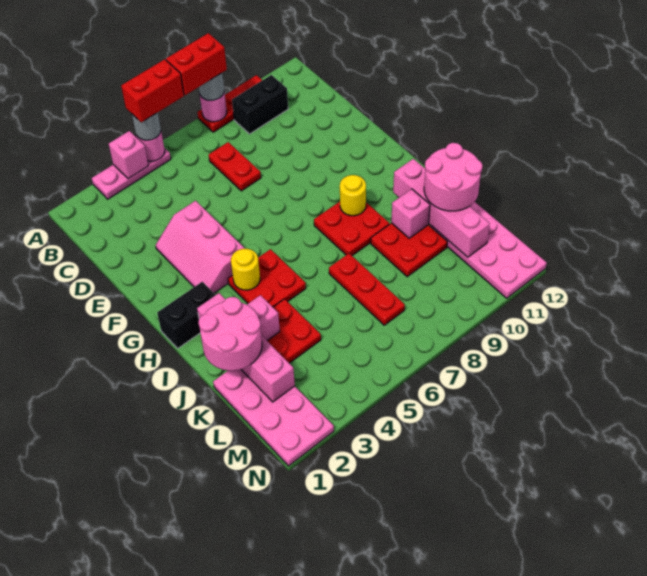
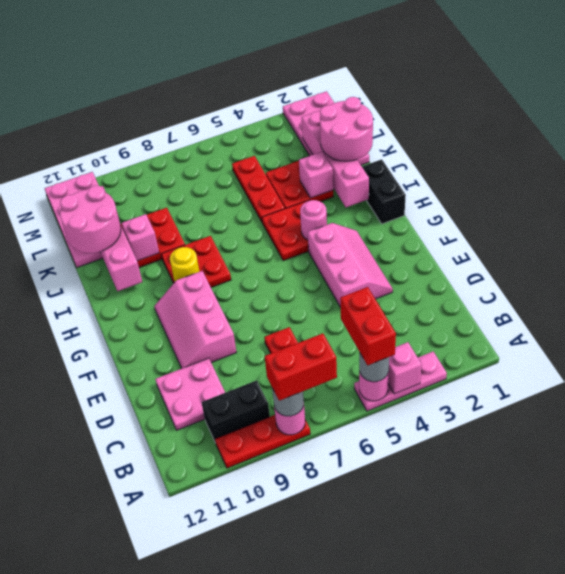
red brick A5:A6 level 4 -> red brick A5:B5 level 4
none -> pink plate C10:D11 level 1
none -> pink slope E9:G10 level 1 top 9
black brick H1:H2 level 1 -> black brick H1:I1 level 1
yellow round brick H4 level 2 -> pink round brick H4 level 2
red plate J7:L7 level 1 -> red plate J5:L5 level 1

